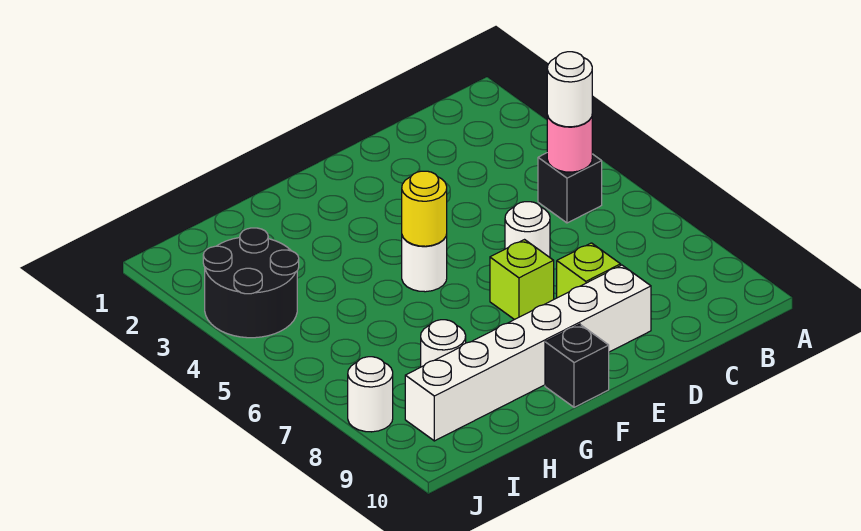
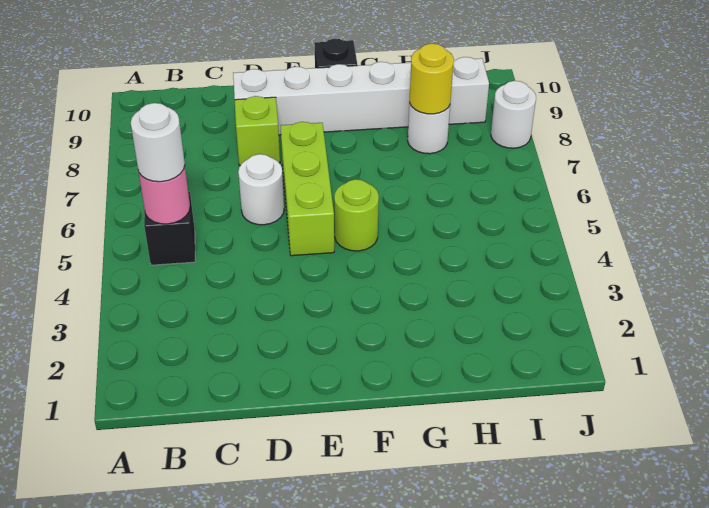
lime brick E7 level 1 -> lime brick E5:E7 level 1
white round brick F5 level 1 -> lime round brick F5 level 1
yellow round brick F5 level 2 -> yellow round brick H8 level 2
black round brick I3:J4 level 1 -> none

